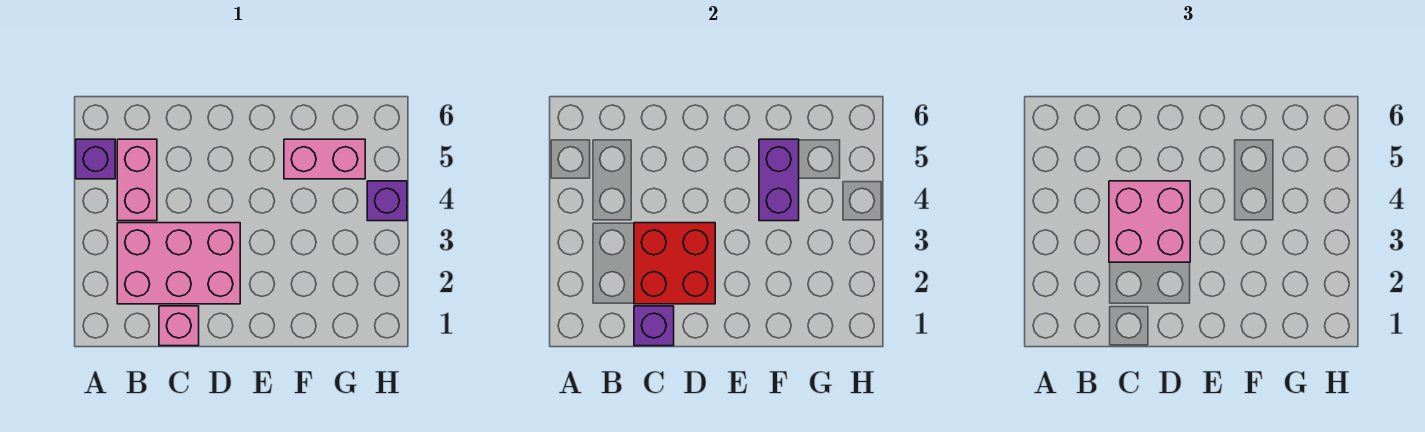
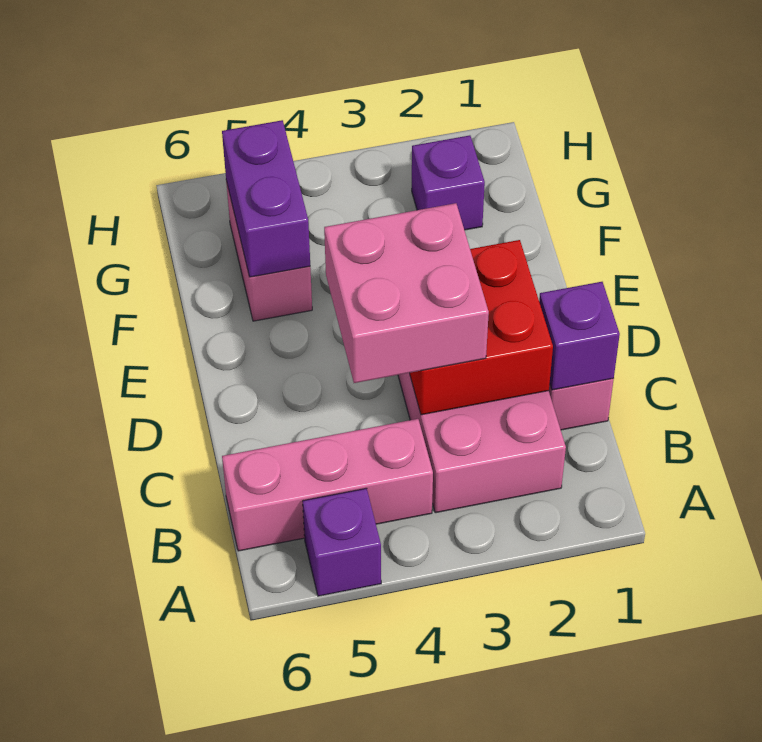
pink brick B4:B5 level 1 -> pink brick B4:B6 level 1
purple brick F4:F5 level 2 -> purple brick F5:G5 level 2
purple brick H4 level 1 -> purple brick G2 level 1

